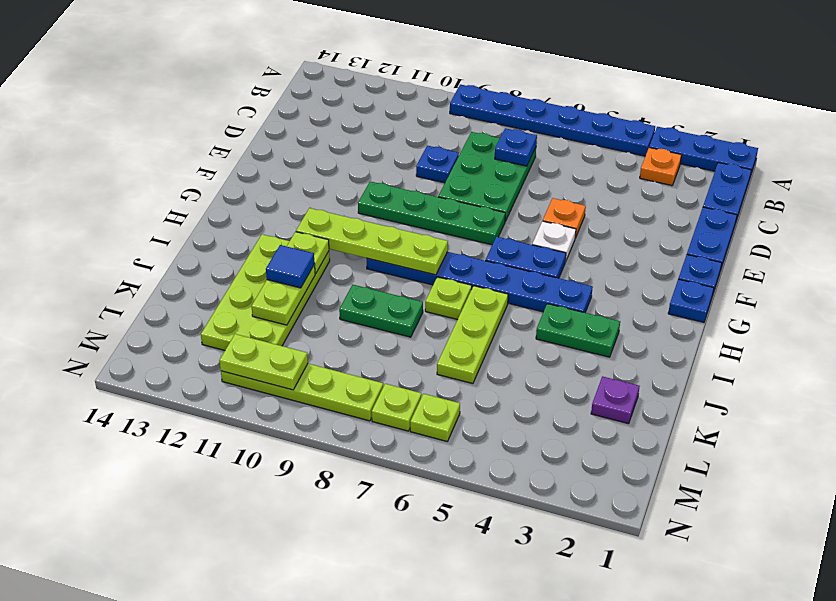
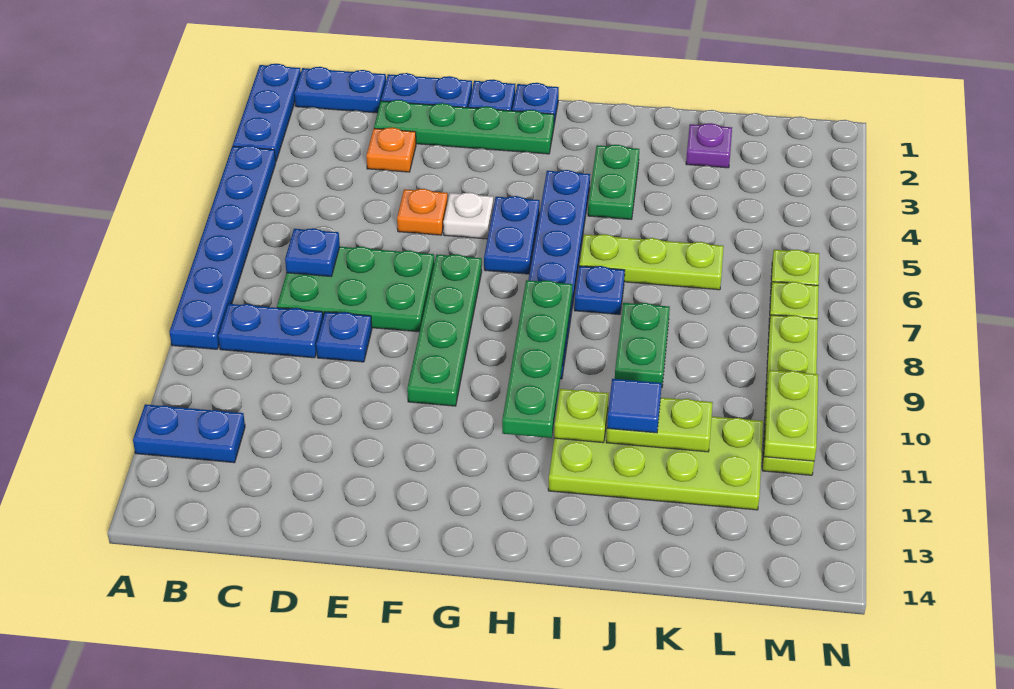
none -> blue plate A12:B12 level 1
orange plate B3 level 1 -> orange plate D3 level 1
none -> blue plate B9:C9 level 1
none -> green plate D2:G2 level 1
lime plate H8:H11 level 2 -> green plate H8:H11 level 2
lime plate I7 level 1 -> blue plate I7 level 1

